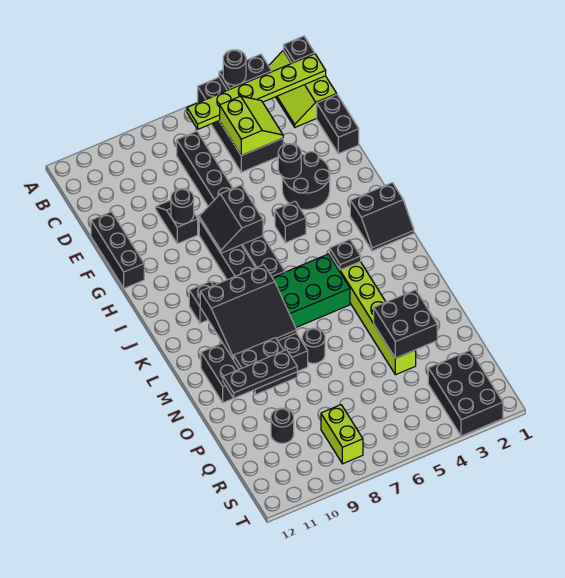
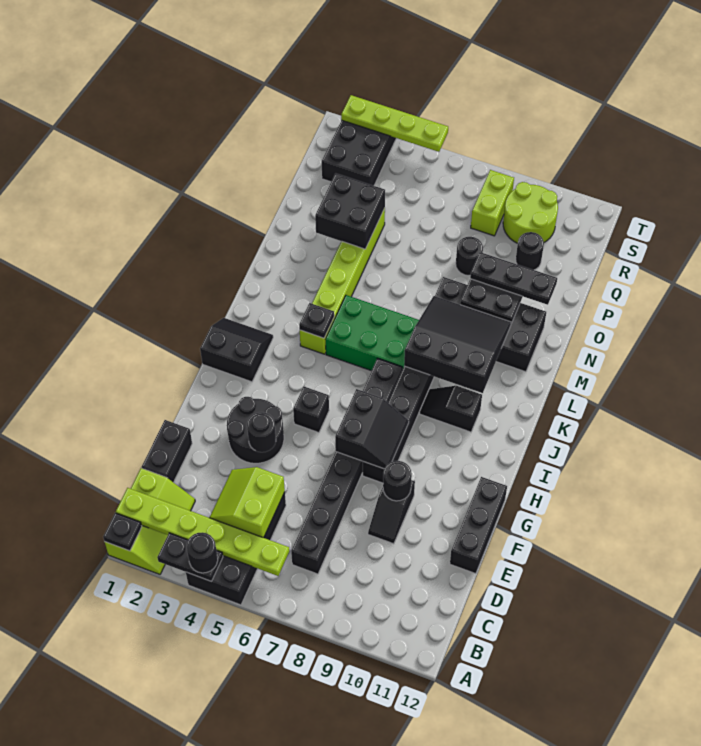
black round brick N7 level 1 -> black round brick P8 level 1
none -> lime round brick R9:S10 level 1
none -> lime plate T2:T5 level 2

